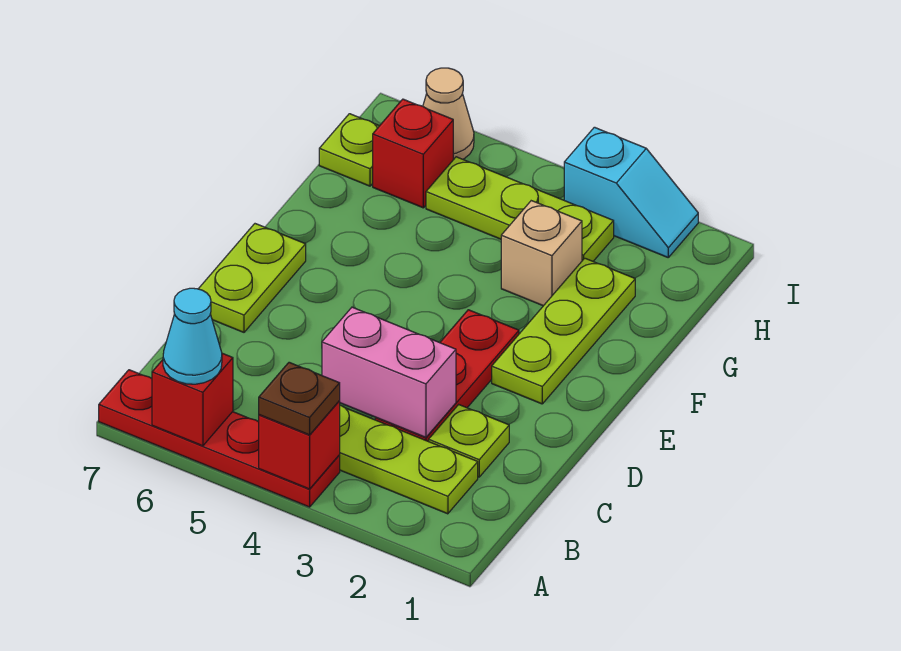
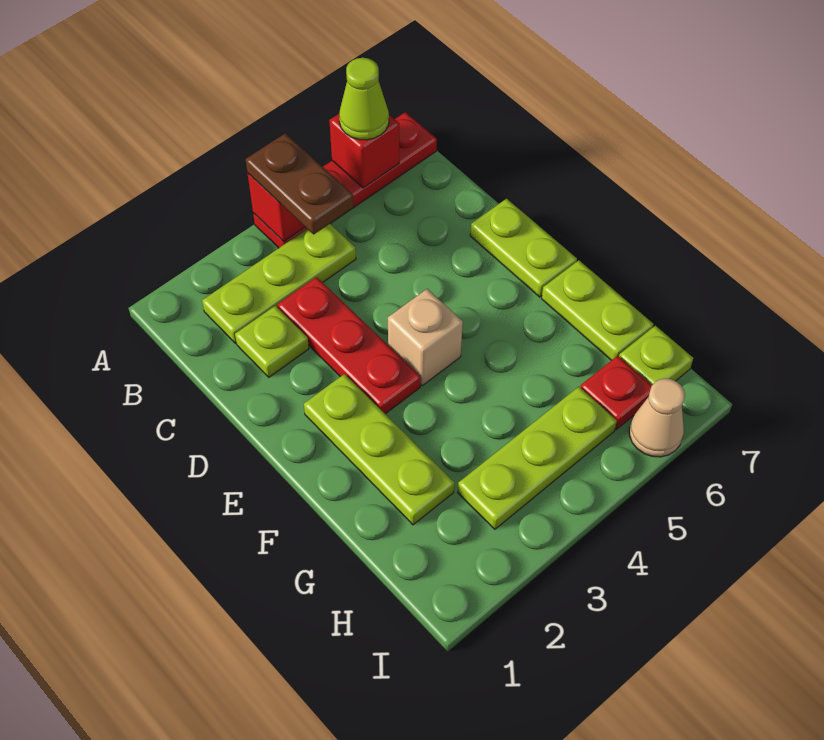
brown plate A4 level 3 -> brown plate A4:B4 level 3
cyan cone A6 level 3 -> lime cone A6 level 3
pink brick C3:C4 level 2 -> none
none -> lime plate F7:G7 level 1
tan brick G3 level 1 -> tan brick E4 level 1
red brick H6 level 1 -> red plate H6 level 1
cyan slope I2:I3 level 1 top 3 -> none

